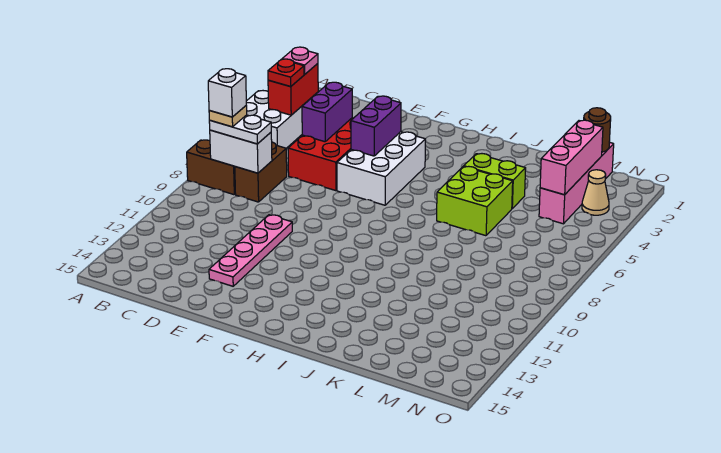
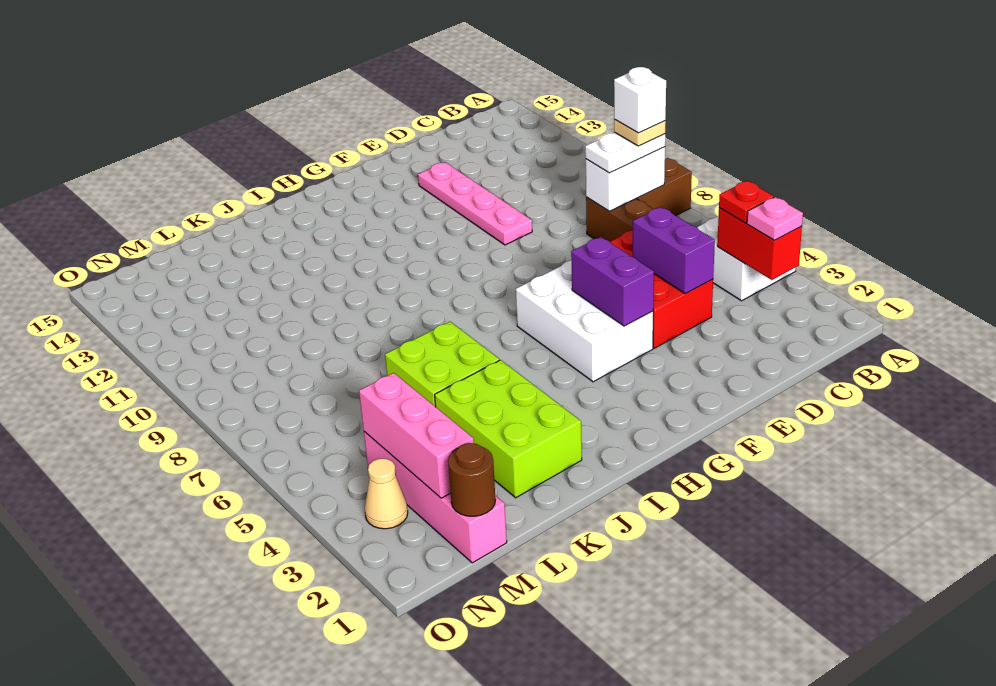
lime brick J4:K4 level 1 -> lime brick J2:K4 level 1

